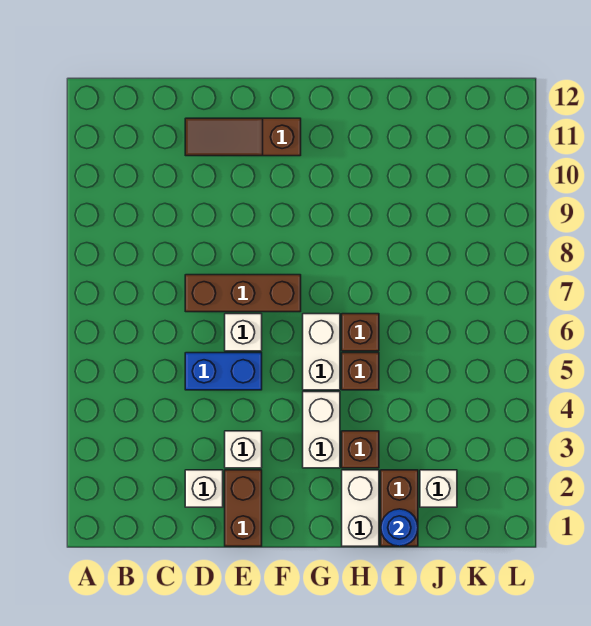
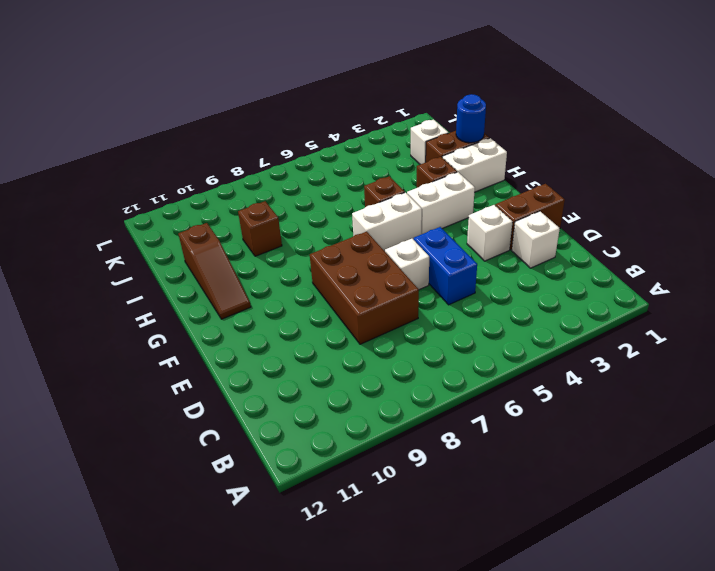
brown brick D7:F7 level 1 -> brown brick D7:F8 level 1
brown slope D11:F11 level 1 top F -> brown slope G11:I11 level 1 top I
brown brick H6 level 1 -> brown brick I9 level 1

